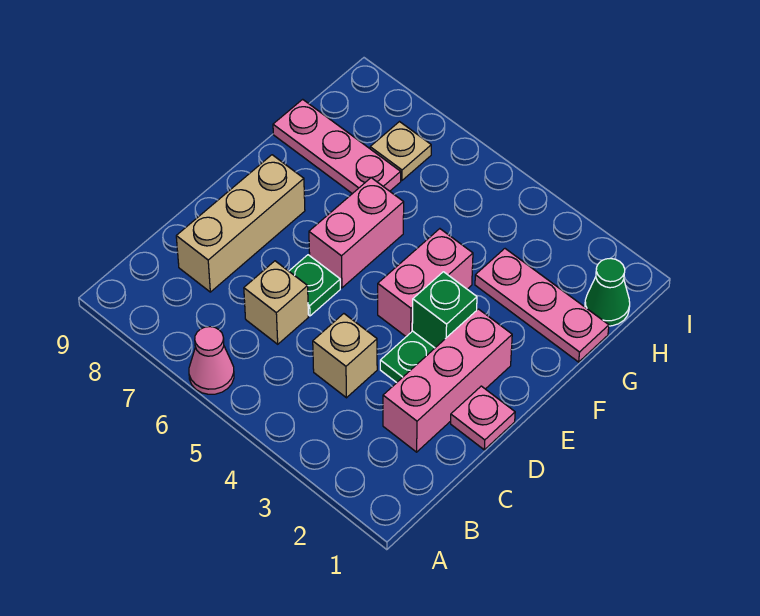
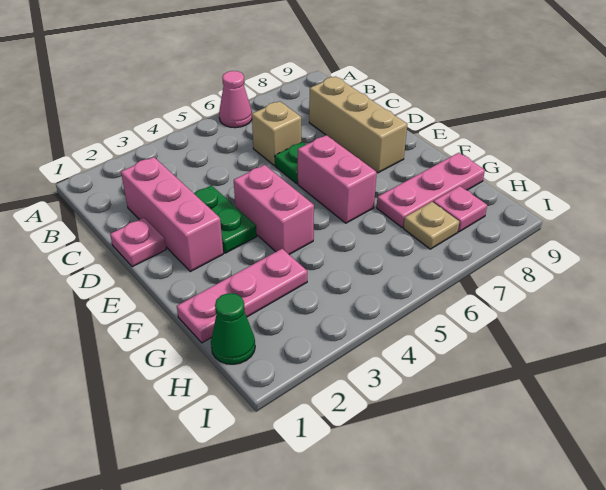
tan brick C4 level 1 -> none
green brick E3 level 2 -> none
none -> pink plate H8 level 1

